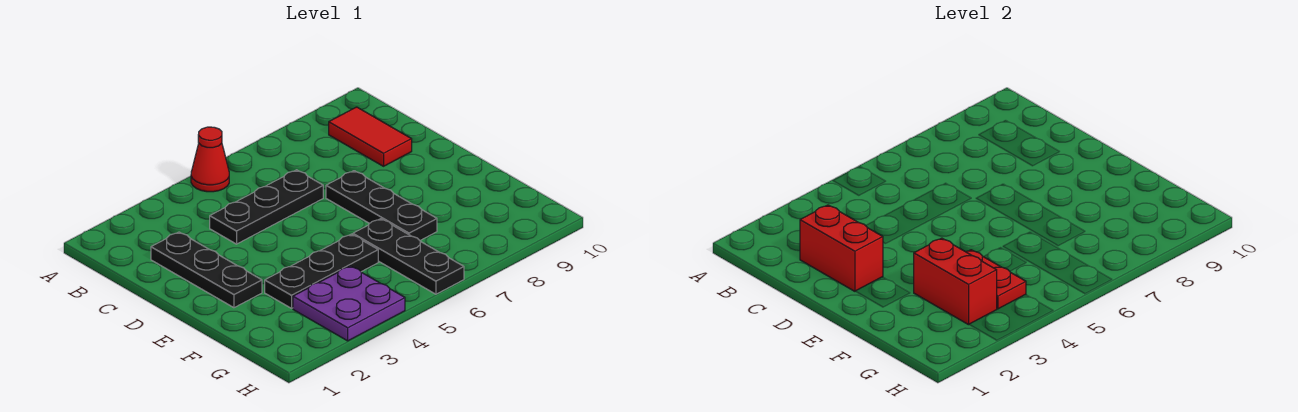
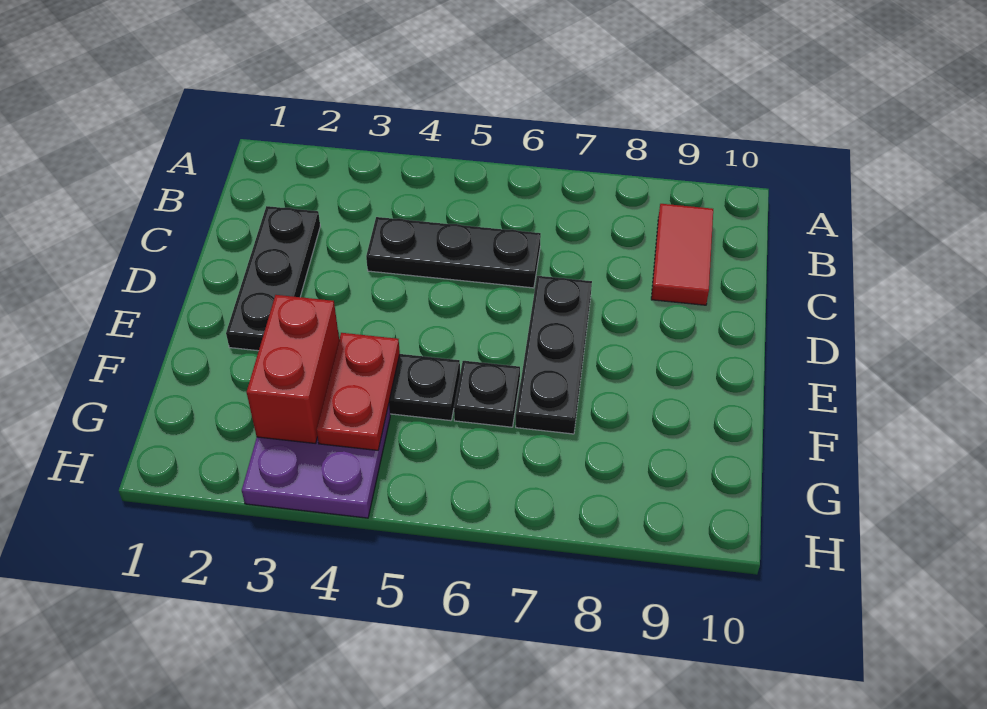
red cone A5 level 1 -> none
red brick C2:D2 level 2 -> none
black plate F6:H6 level 1 -> black plate F6 level 1

